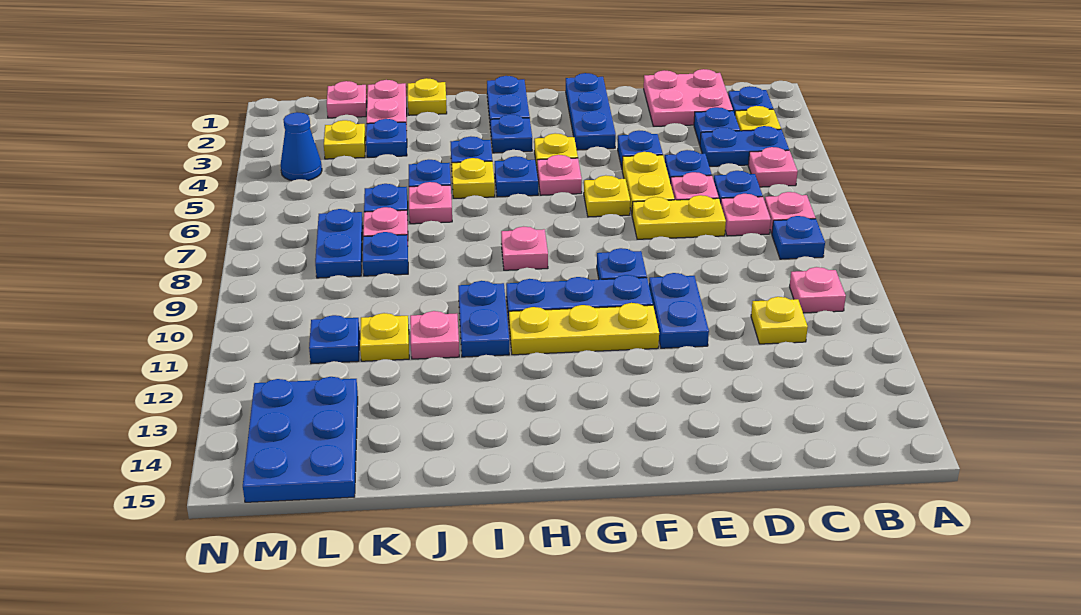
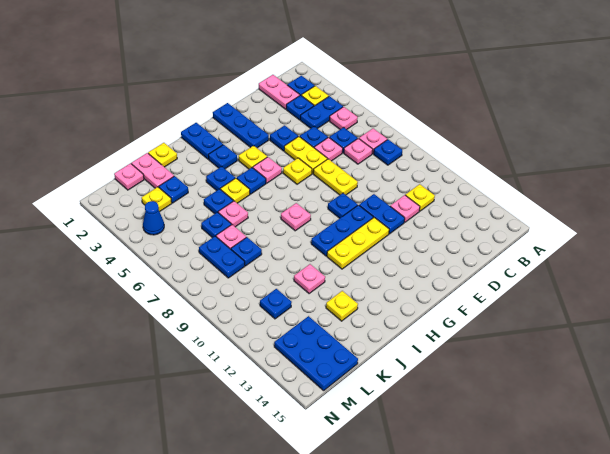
pink plate B10 level 1 -> pink plate D11 level 1
pink plate C1:D2 level 1 -> pink plate C1:C2 level 1
yellow plate D7:E7 level 1 -> yellow plate E7:E8 level 1
blue plate I10:I11 level 1 -> none
yellow plate K11 level 1 -> yellow plate J13 level 1

